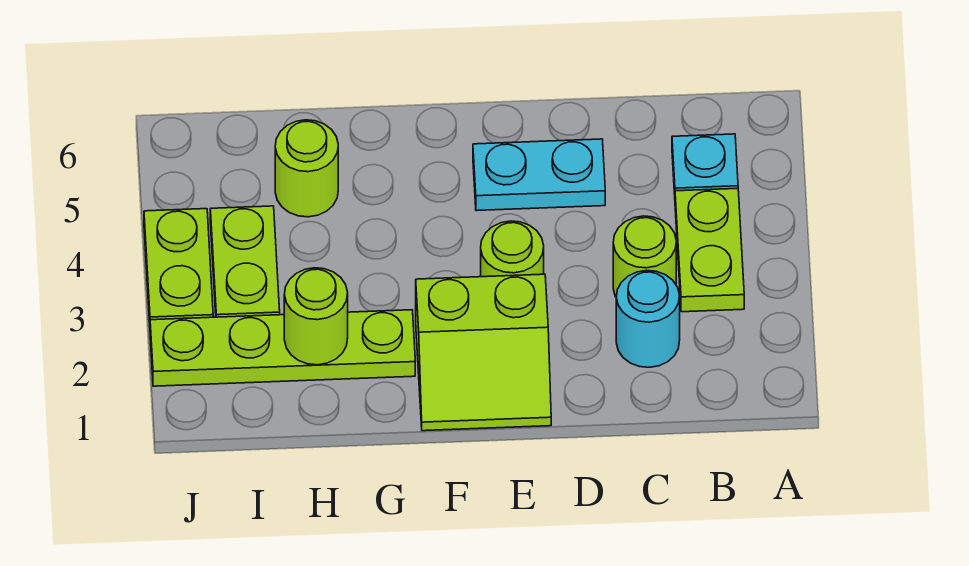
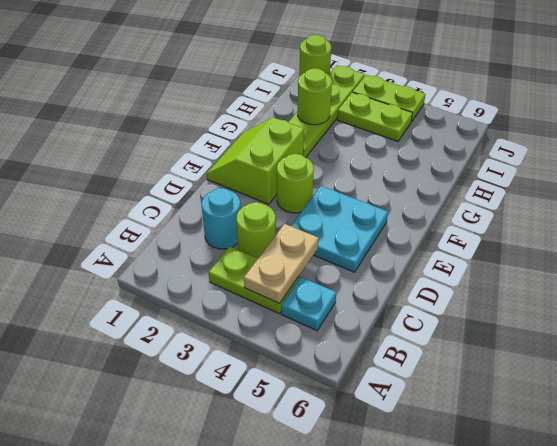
none -> tan plate B4:C4 level 2
cyan plate D5:E5 level 1 -> cyan plate D4:E5 level 1
lime round brick H5 level 1 -> lime round brick J1 level 1

